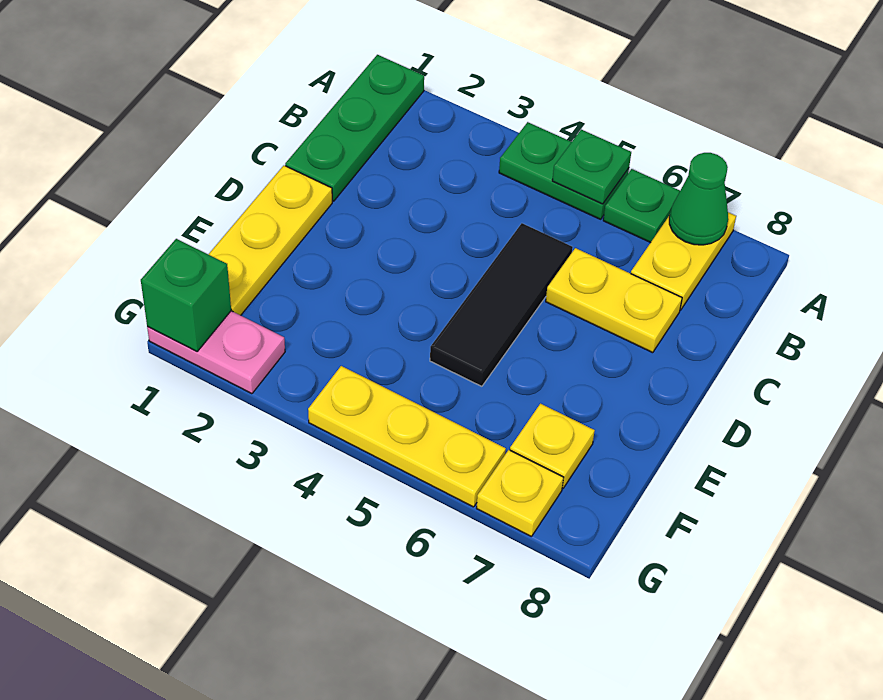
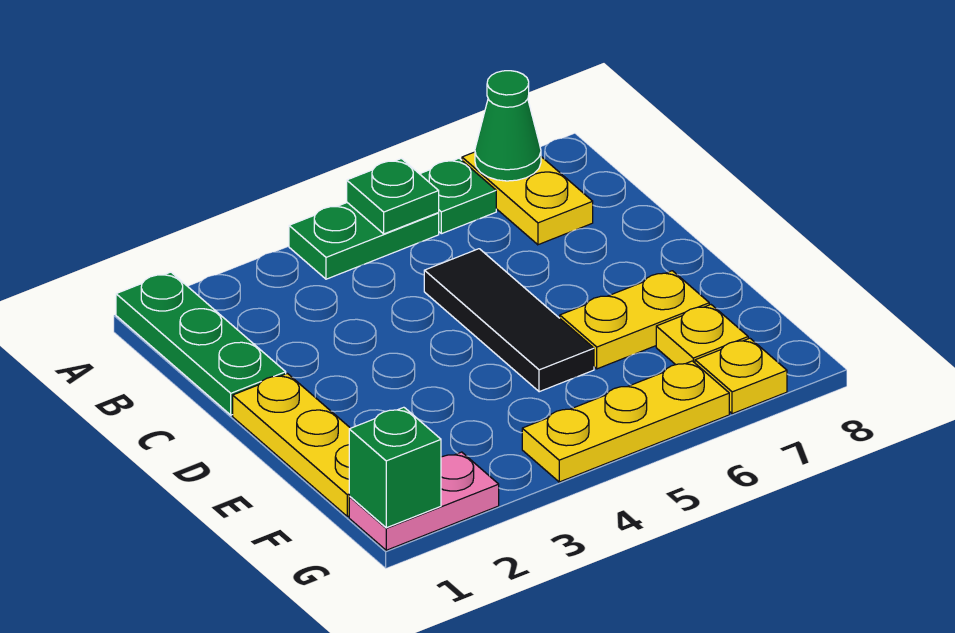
yellow plate C6:C7 level 1 -> yellow plate E6:E7 level 1

